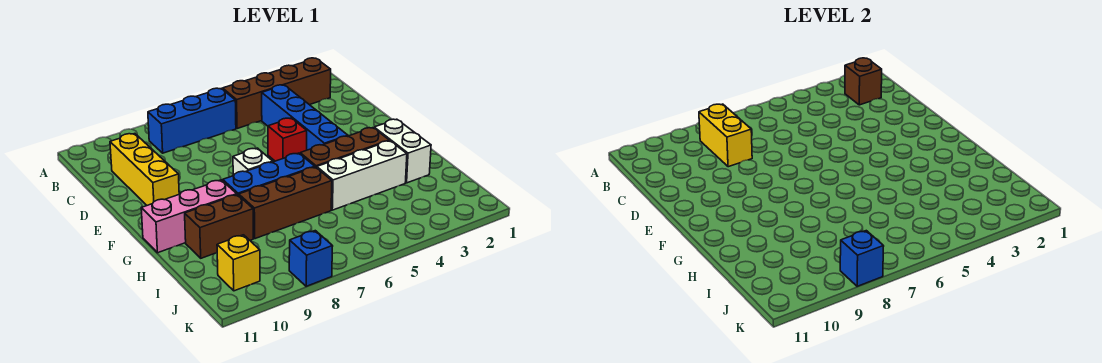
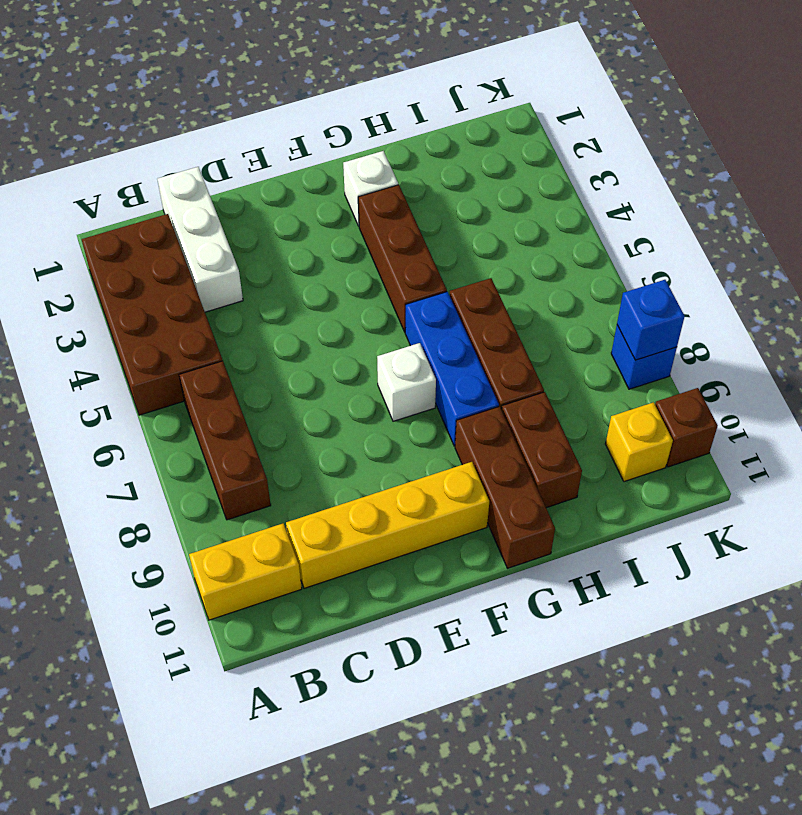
brown brick B2:B5 level 1 -> brown brick A2:B5 level 1
brown brick B2 level 2 -> brown brick K10 level 1
blue brick B6:B8 level 1 -> brown brick B6:B8 level 1
yellow brick B8:C8 level 2 -> yellow brick A10:B10 level 1
blue brick C4:F4 level 1 -> none
yellow brick C10:E10 level 1 -> yellow brick C10:F10 level 1
red brick E5 level 1 -> none
white brick G2:H2 level 1 -> white brick G2 level 1
pink brick G9:G11 level 1 -> brown brick G9:G11 level 1
white brick H3:H5 level 1 -> white brick C1:C3 level 1

